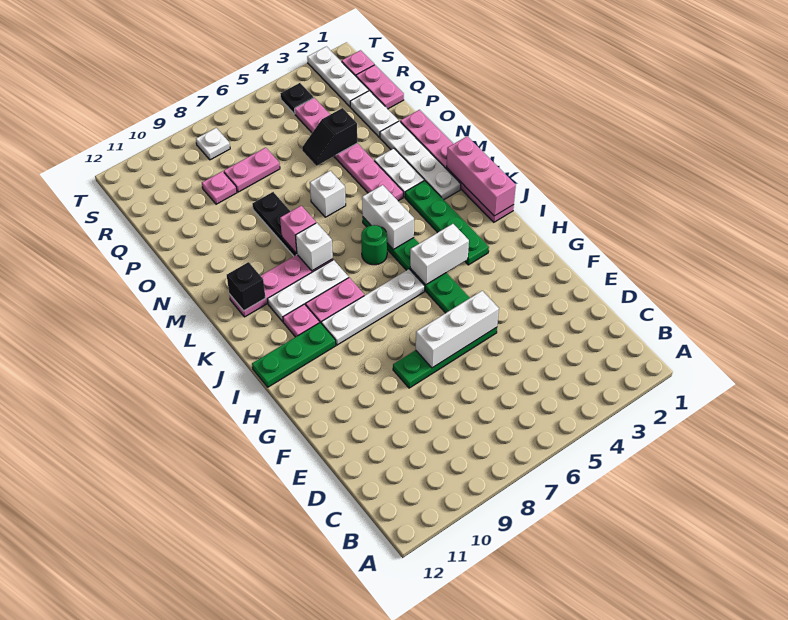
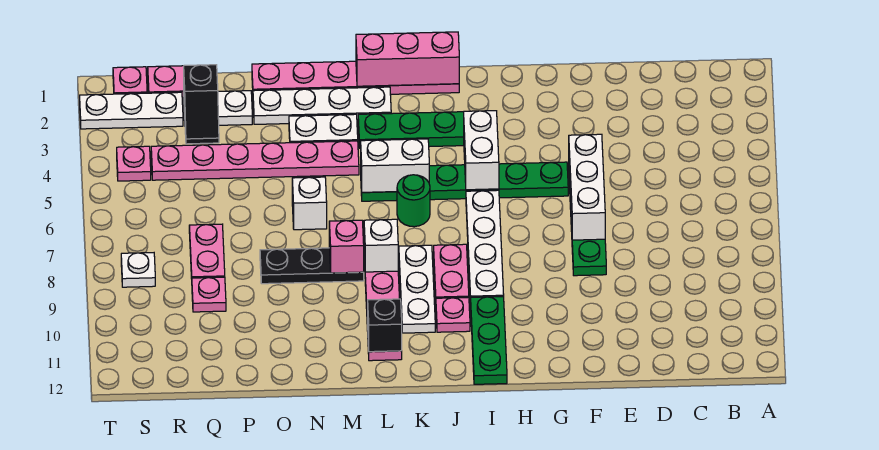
black slope P4:P5 level 2 top 4 -> black slope Q2:Q3 level 2 top 2
black plate S4 level 1 -> pink plate S4 level 1

